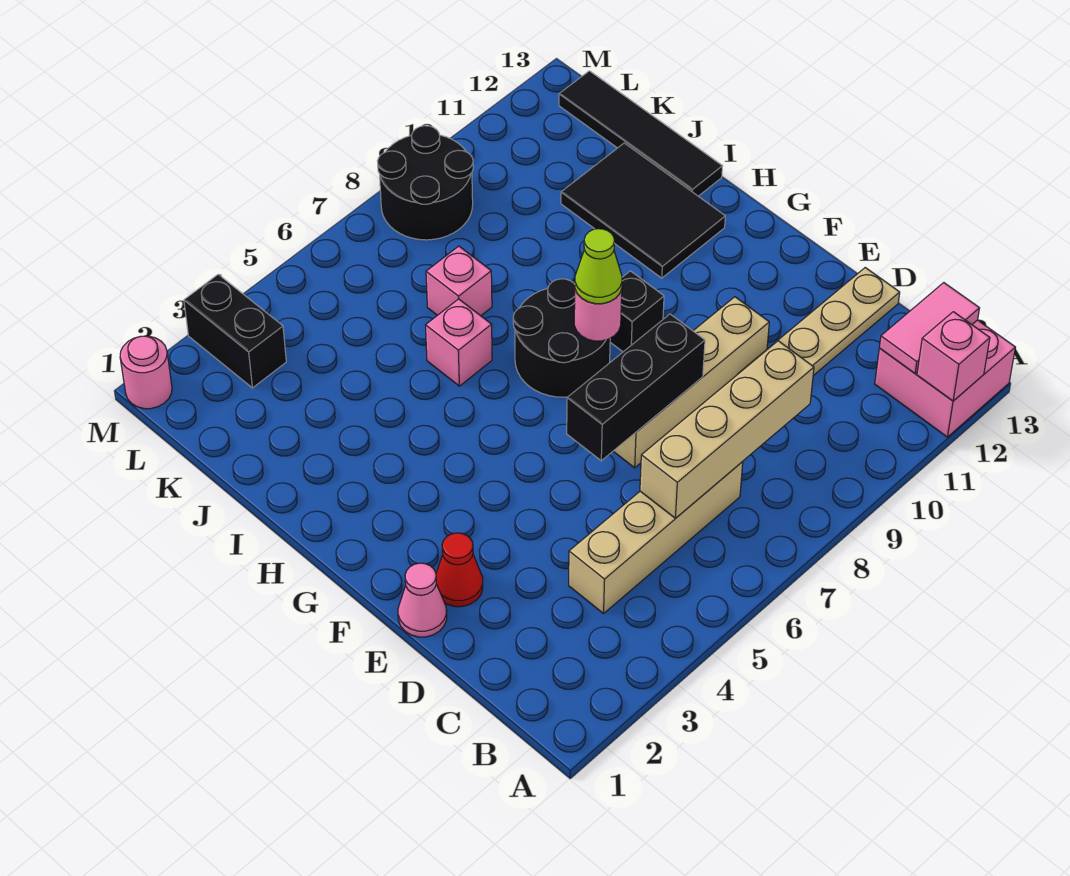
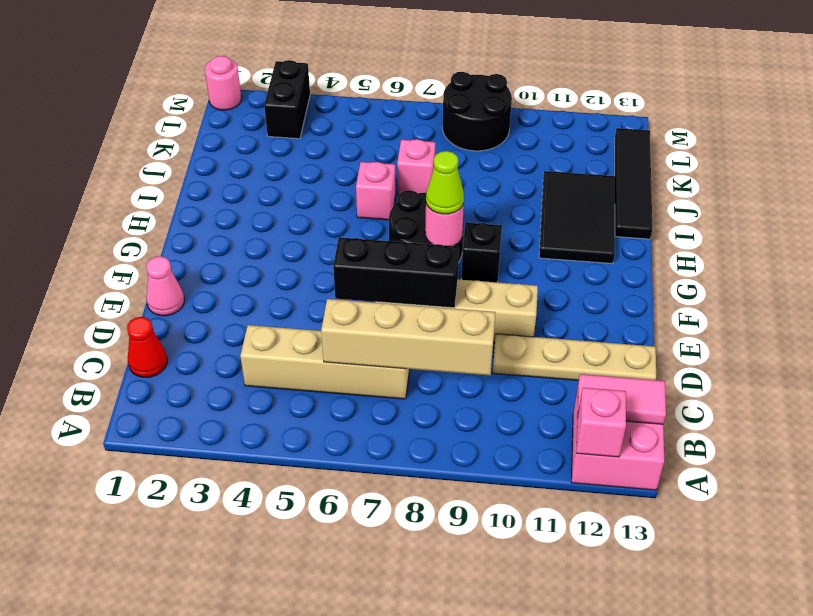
red cone E2 level 1 -> red cone C1 level 1

